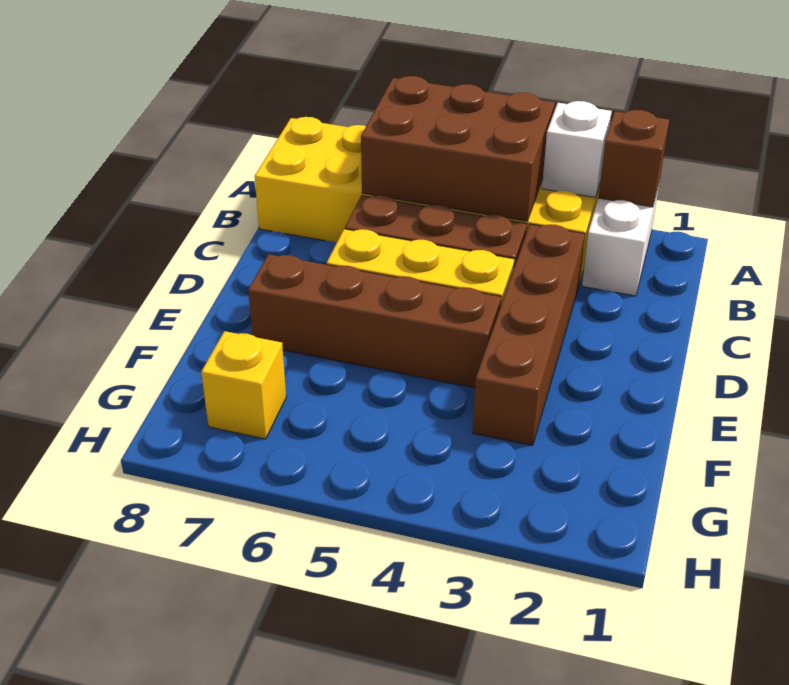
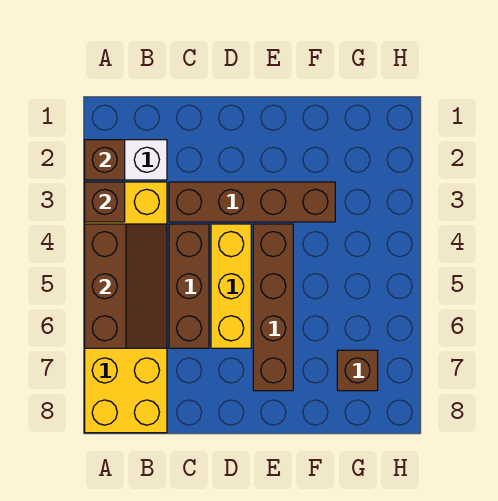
white brick A3 level 2 -> brown brick A3 level 2
brown brick A4:B6 level 2 -> brown slope A4:B6 level 2 top A
yellow brick G7 level 1 -> brown brick G7 level 1

